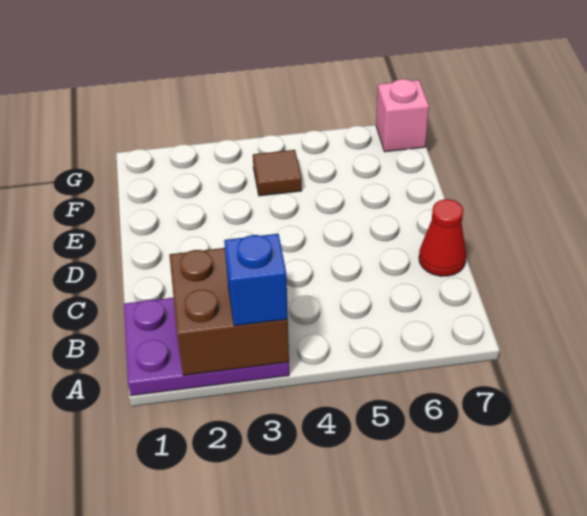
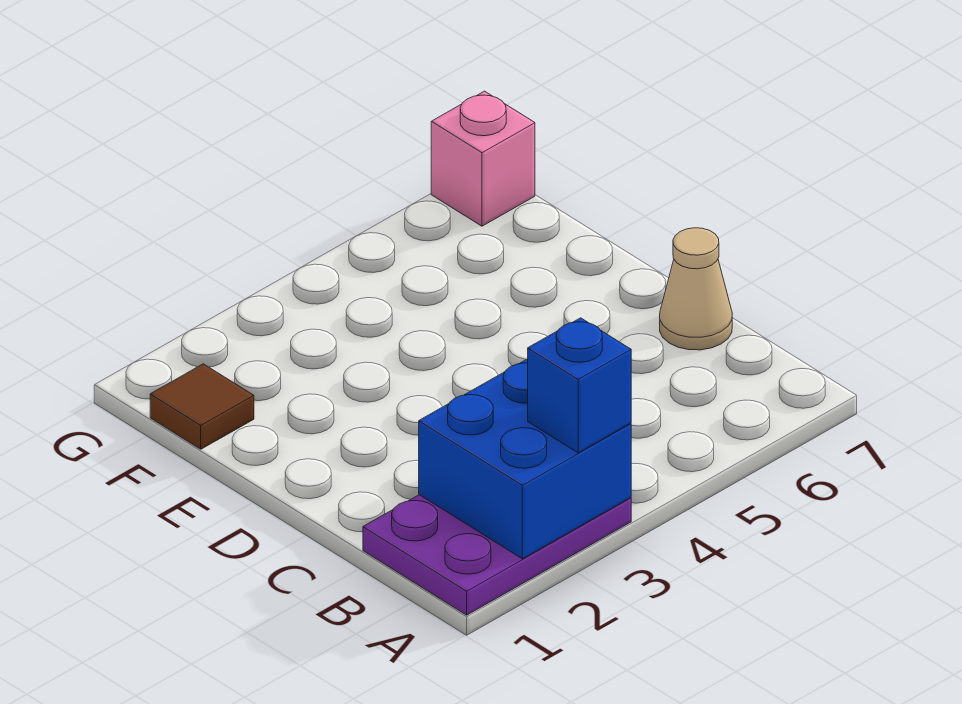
brown brick A2:B3 level 2 -> blue brick A2:B3 level 2
red cone C7 level 1 -> tan cone C7 level 1
brown tile F4 level 1 -> brown tile F1 level 1

